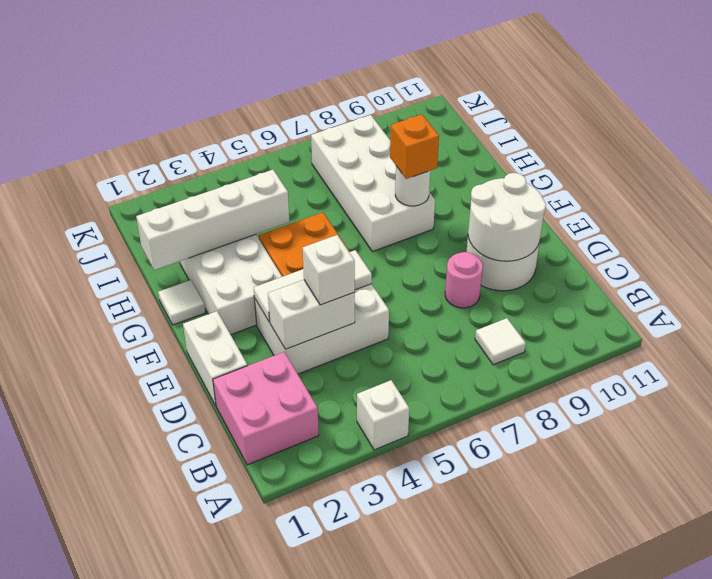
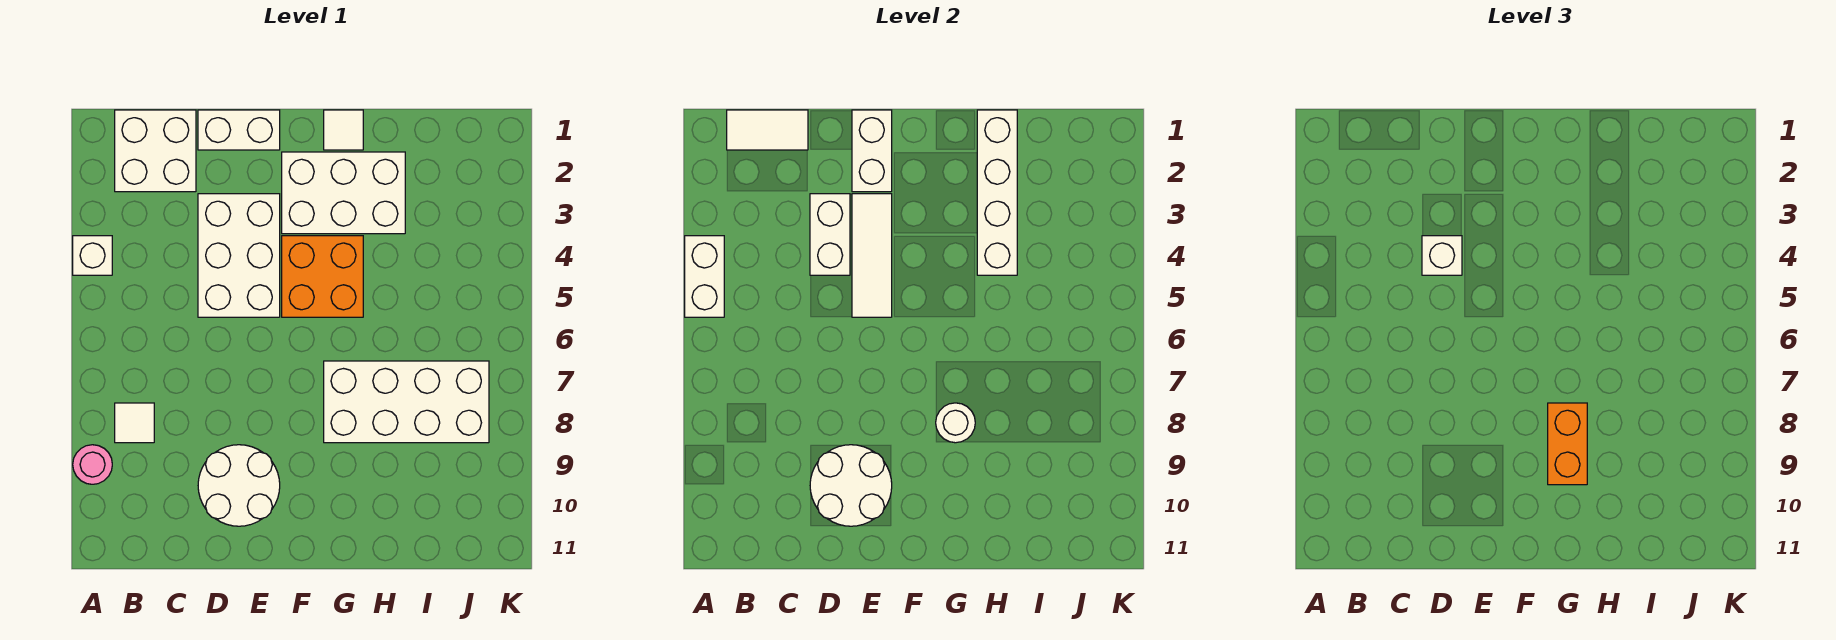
none -> white brick A4:A5 level 2
pink brick B1:C2 level 1 -> white brick B1:C2 level 1
none -> white tile B1:C1 level 2
pink round brick D8 level 1 -> pink round brick A9 level 1
none -> white brick E1:E2 level 2
orange brick G8 level 3 -> orange brick G8:G9 level 3

